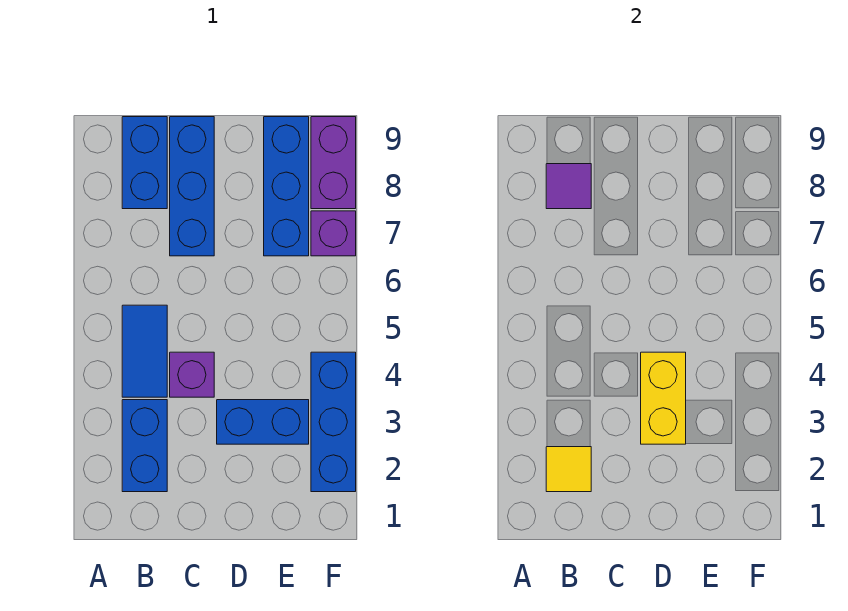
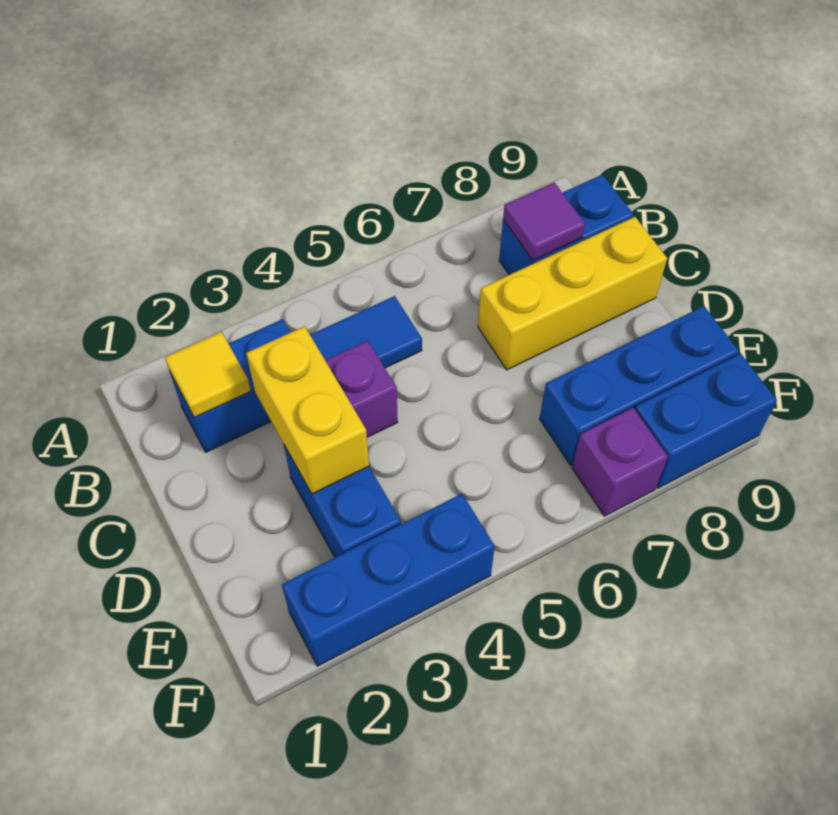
blue brick C7:C9 level 1 -> yellow brick C7:C9 level 1
yellow brick D3:D4 level 2 -> yellow brick C3:D3 level 2
purple brick F8:F9 level 1 -> blue brick F8:F9 level 1

